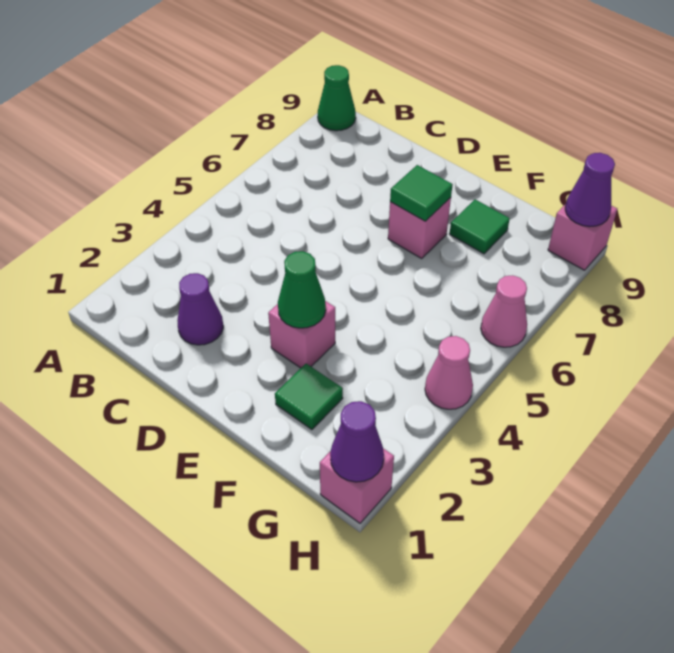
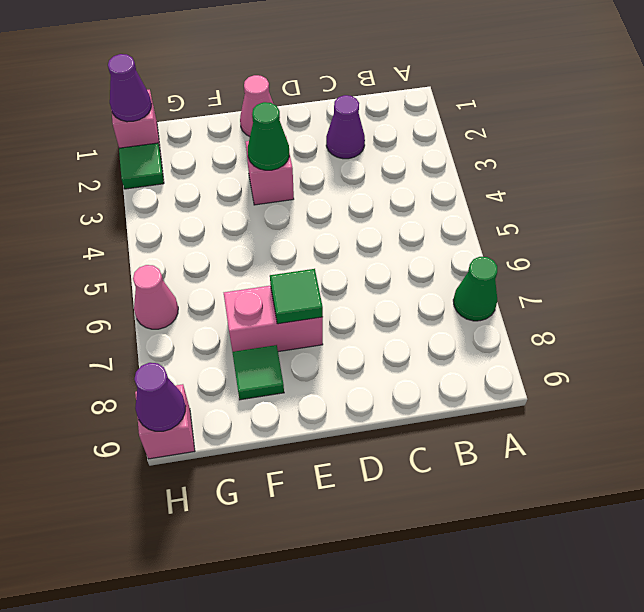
green cone A9 level 1 -> green cone A7 level 1
pink brick E7 level 1 -> pink brick E7:F7 level 1
green tile F2 level 1 -> green tile H2 level 1
pink cone H4 level 1 -> pink cone E1 level 1

